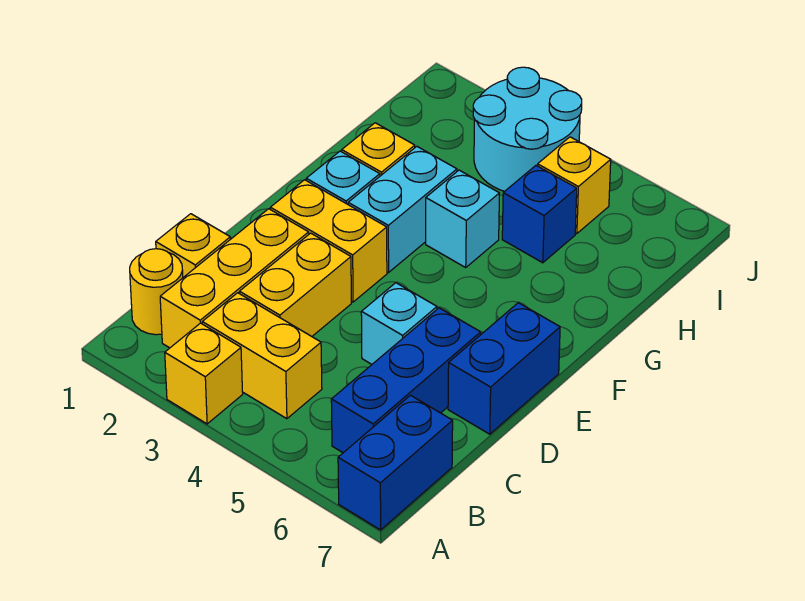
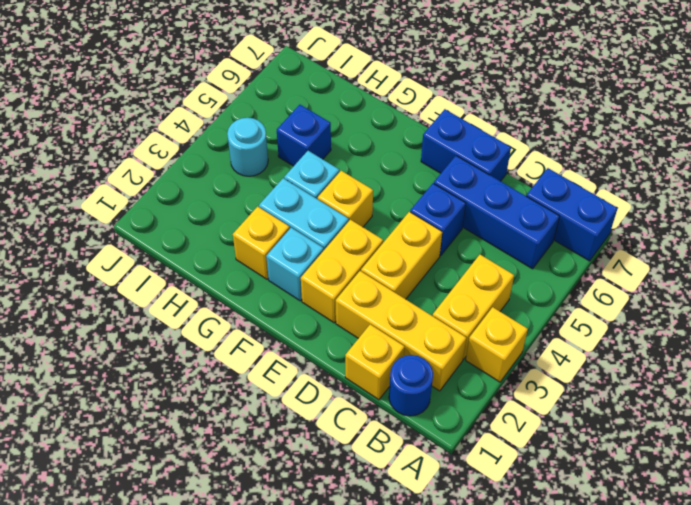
yellow round brick B1 level 1 -> blue round brick B1 level 1
yellow brick C3:D3 level 1 -> yellow brick D3:D4 level 1
cyan brick D5 level 1 -> blue brick D5 level 1
cyan round brick I3:J4 level 1 -> cyan round brick I4 level 1
yellow brick I5 level 1 -> yellow brick F4 level 1

